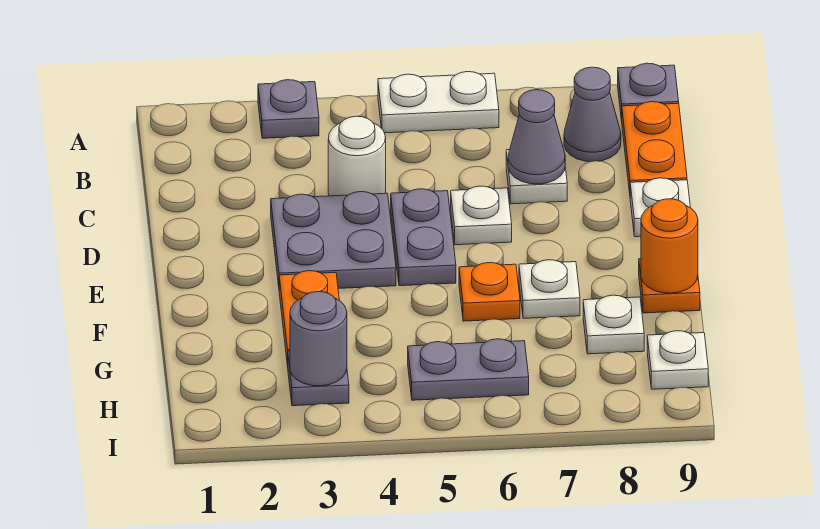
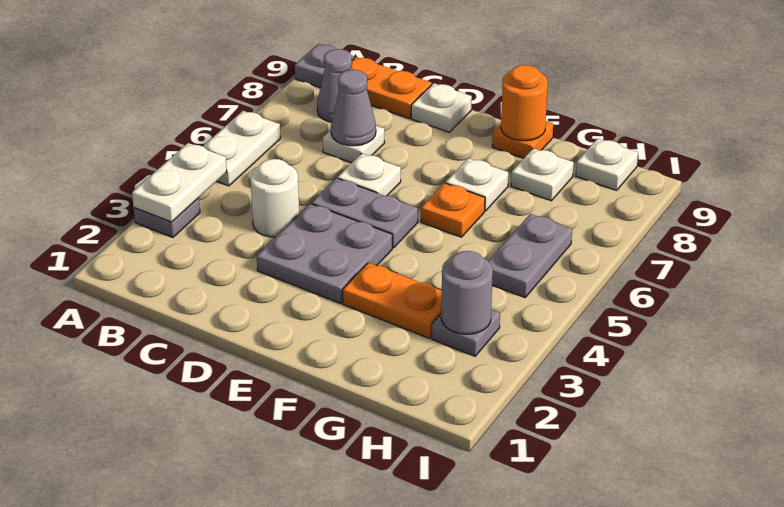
none -> white plate A3:A4 level 2

